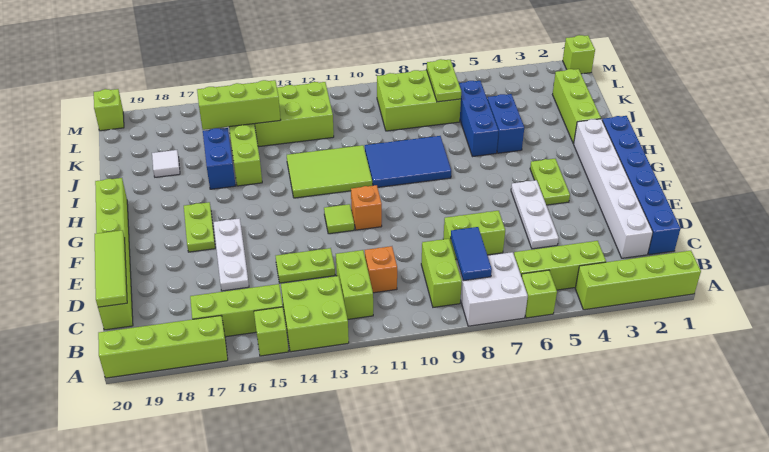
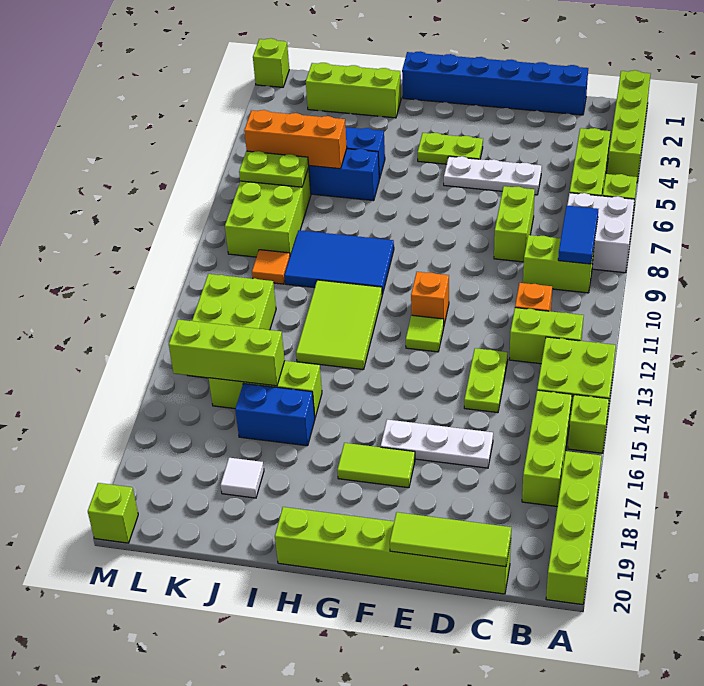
blue tile B8:C8 level 2 -> blue tile B8:B9 level 2
white brick C2:H2 level 1 -> none
lime plate F17:G17 level 1 -> lime tile F17:G17 level 1
blue tile H8:I10 level 1 -> blue tile H9:J10 level 1
none -> orange brick J6:L6 level 2
none -> orange tile K10 level 1
lime brick K14:K16 level 2 -> lime brick J15:L15 level 2

